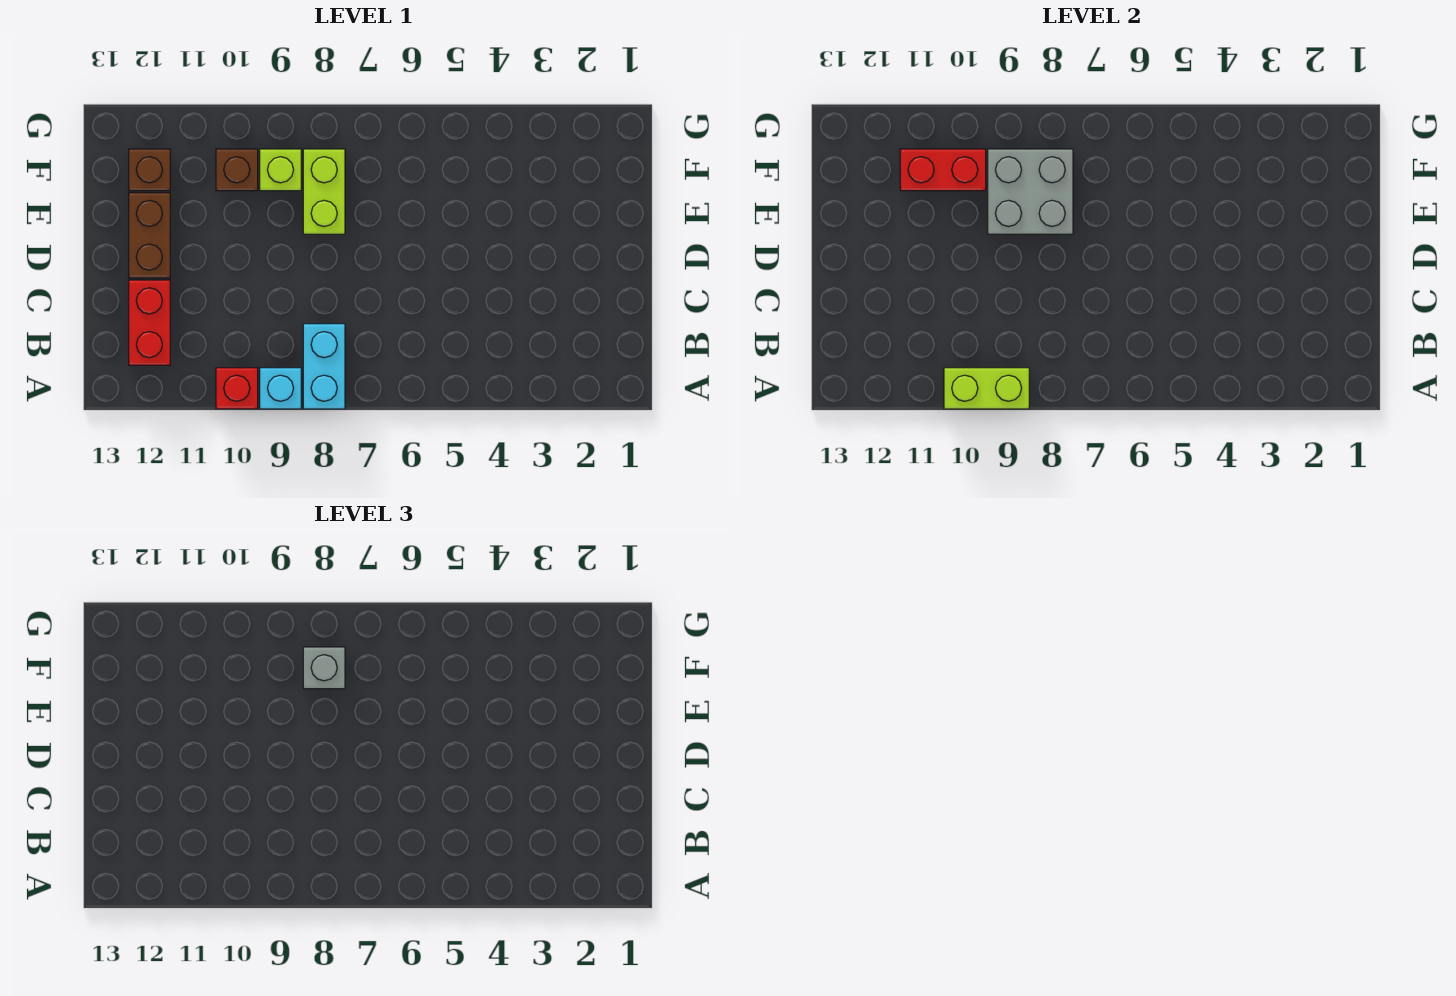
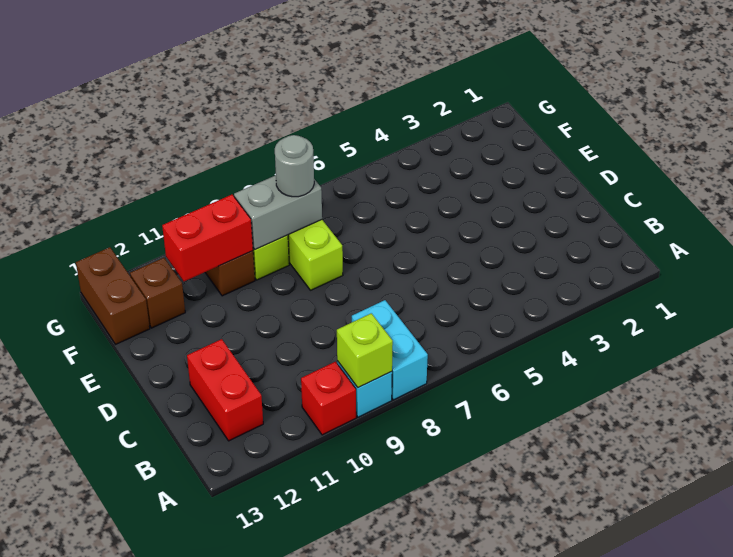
lime brick A9:A10 level 2 -> lime brick A9 level 2
brown brick D12:E12 level 1 -> brown brick F13:G13 level 1
grey brick E8:F9 level 2 -> grey brick F8:F9 level 2
grey brick F8 level 3 -> grey round brick F8 level 3

